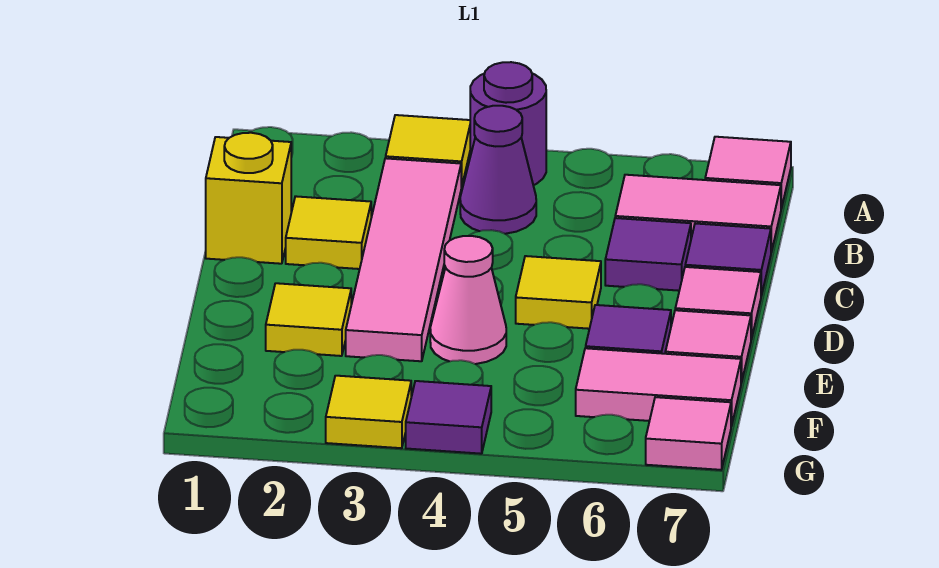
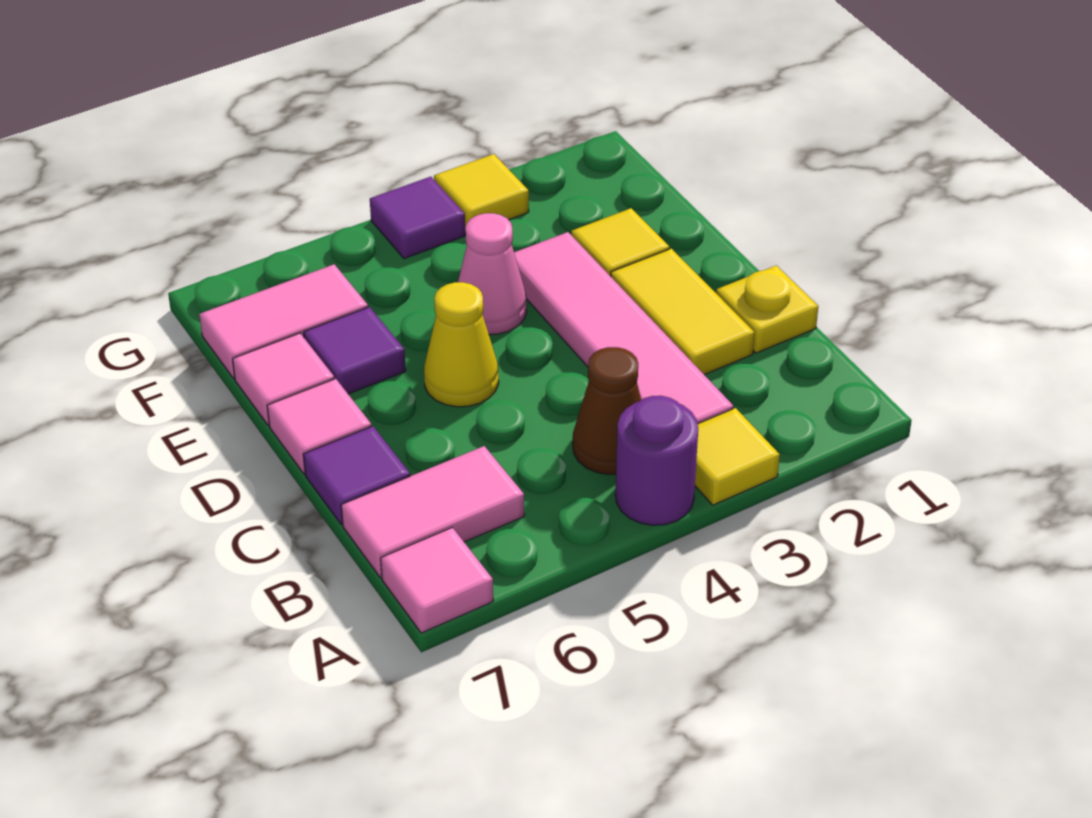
purple cone B4 level 1 -> brown cone B4 level 1
yellow brick C1 level 1 -> yellow plate C1 level 1
yellow tile C2 level 1 -> yellow tile C2:D2 level 1
purple tile C6 level 1 -> none
yellow tile D5 level 1 -> yellow cone D5 level 1
pink tile G7 level 1 -> none

